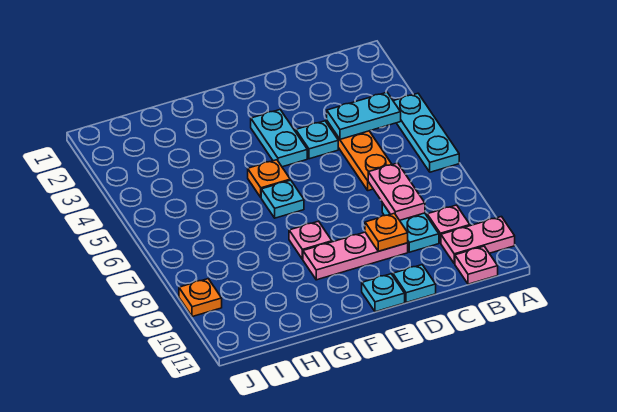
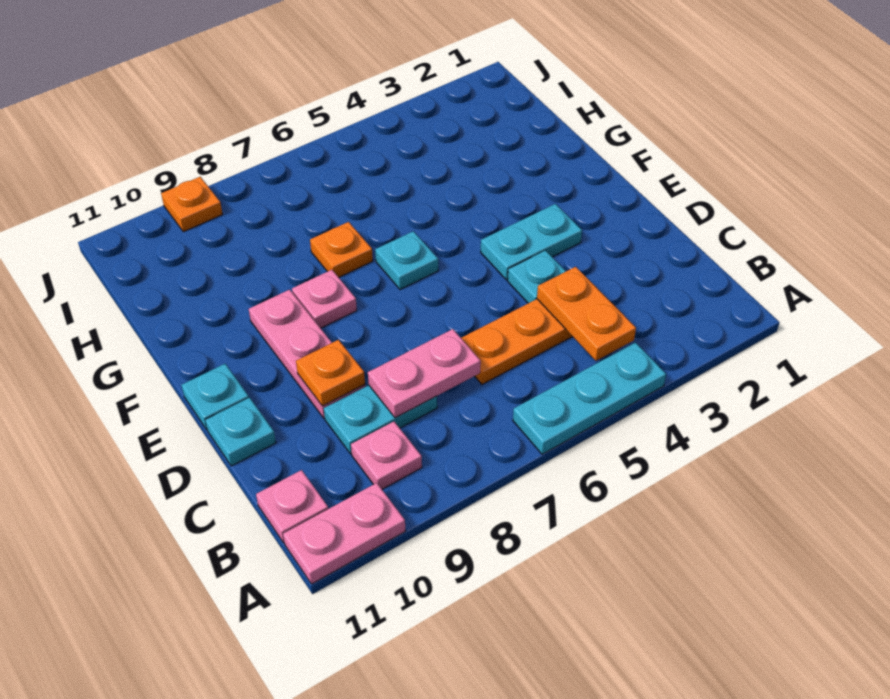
pink plate A10:B10 level 1 -> pink plate A10:A11 level 1
cyan plate B4:C4 level 2 -> orange plate B4:C4 level 2
orange plate F5 level 1 -> orange plate G7 level 1

